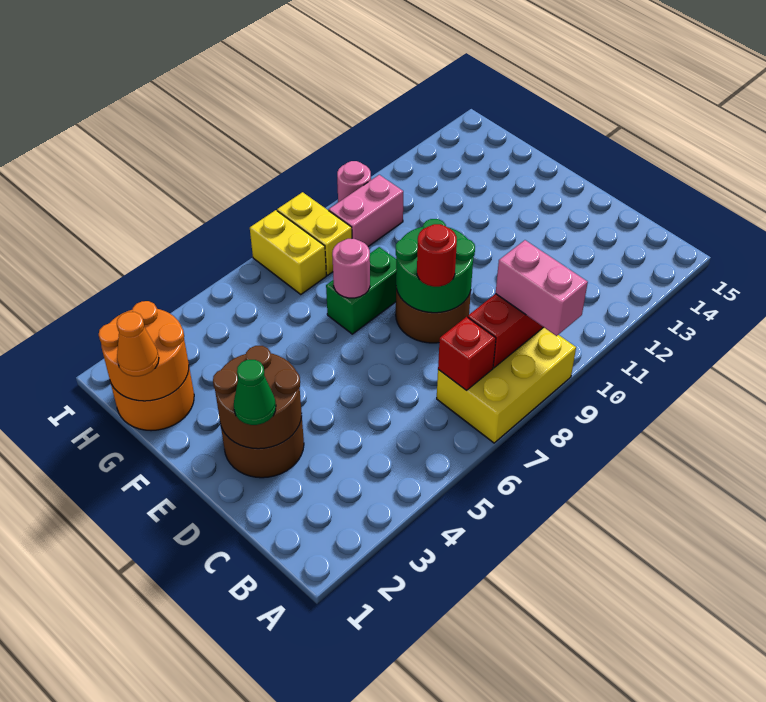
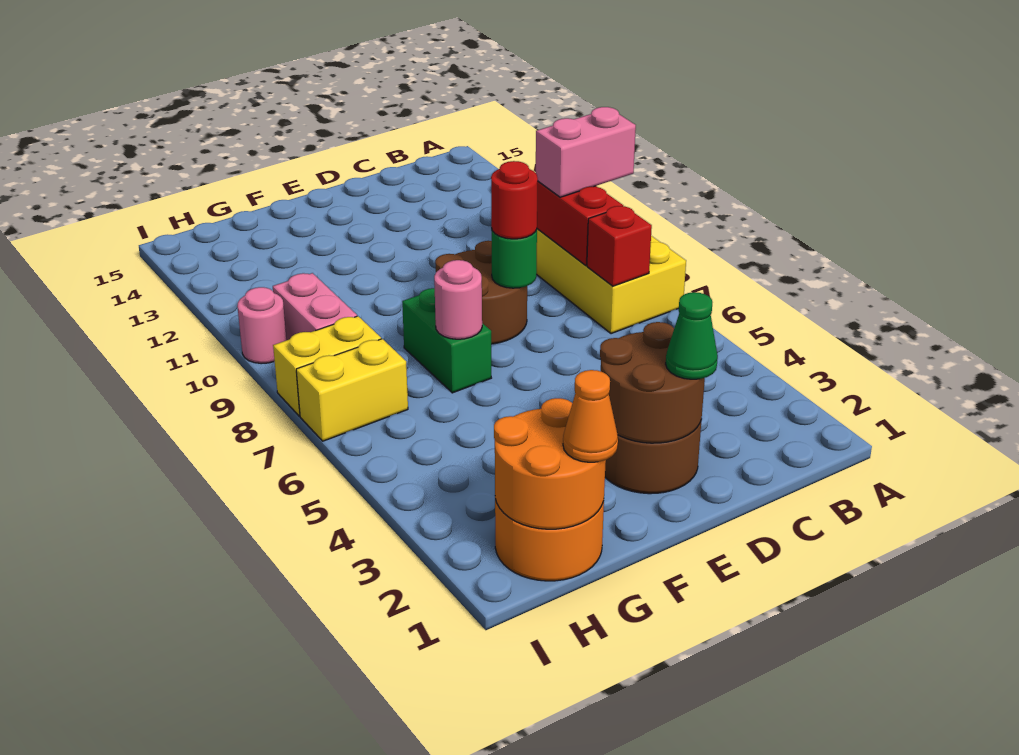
green round brick D8:E9 level 2 -> green round brick D8 level 2

